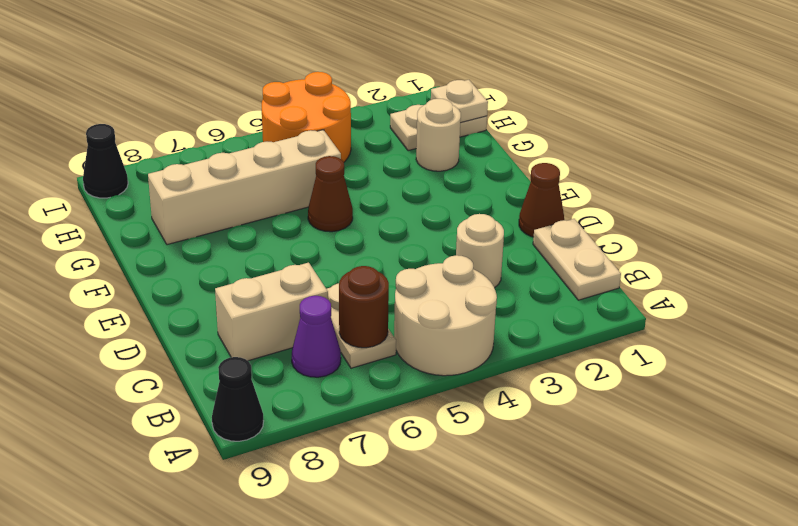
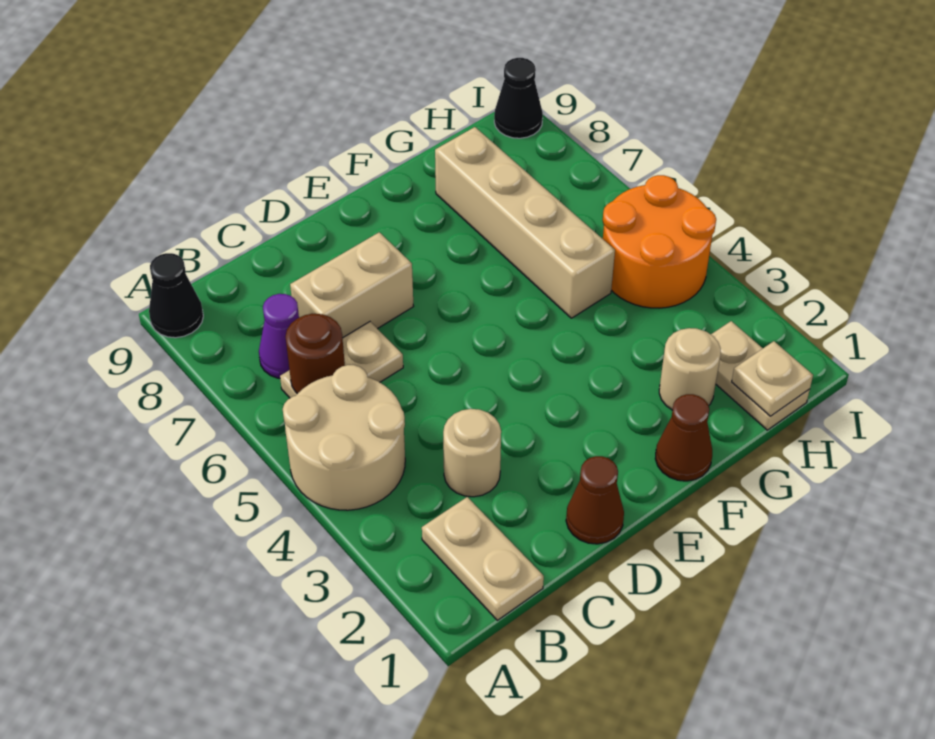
tan plate B1:C1 level 1 -> tan plate B1:B2 level 1
tan brick C7:C8 level 1 -> tan brick C7:D7 level 1
brown cone F5 level 1 -> brown cone F1 level 1

